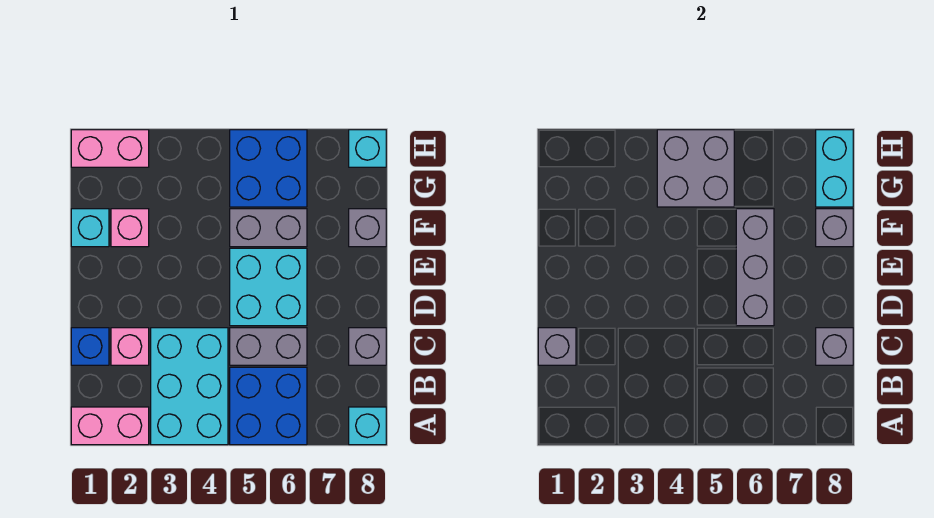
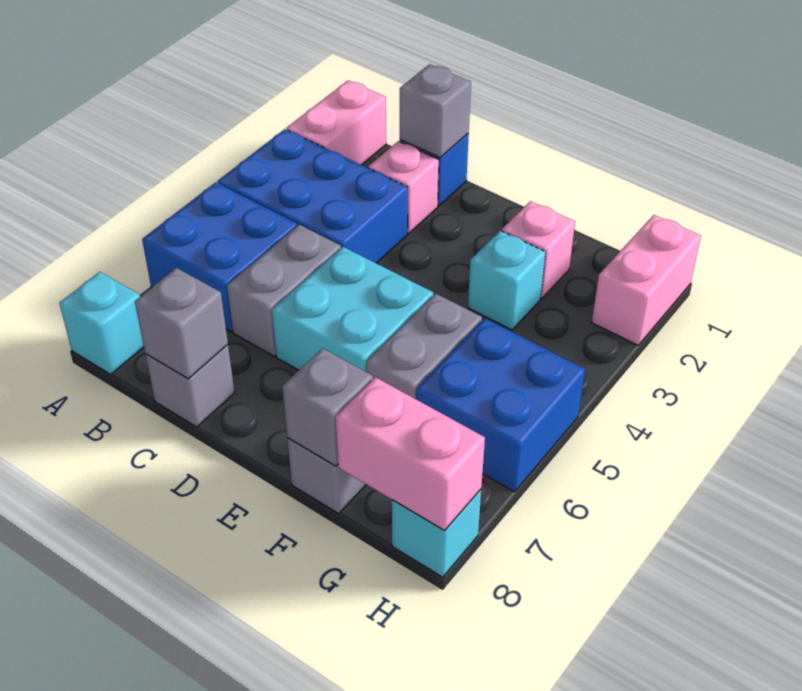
cyan brick A3:C4 level 1 -> blue brick A3:C4 level 1
grey brick D6:F6 level 2 -> none
cyan brick F1 level 1 -> cyan brick F3 level 1
grey brick G4:H5 level 2 -> none
cyan brick G8:H8 level 2 -> pink brick G8:H8 level 2

